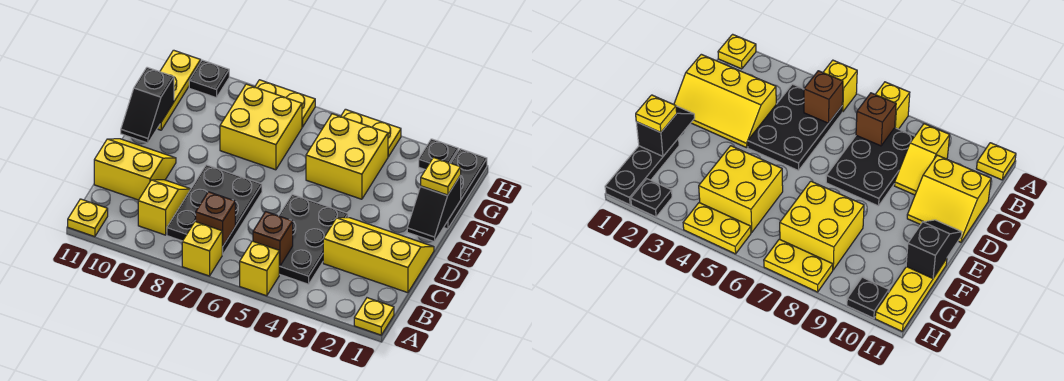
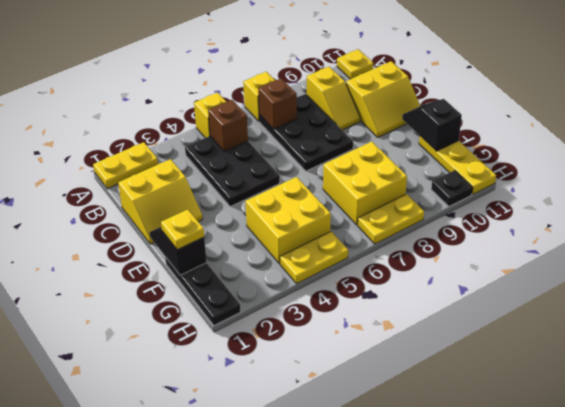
yellow plate A1 level 1 -> yellow plate A1:A2 level 1
yellow slope C1:D3 level 1 top C -> yellow slope C1:D2 level 1 top C
black plate H2 level 1 -> none

